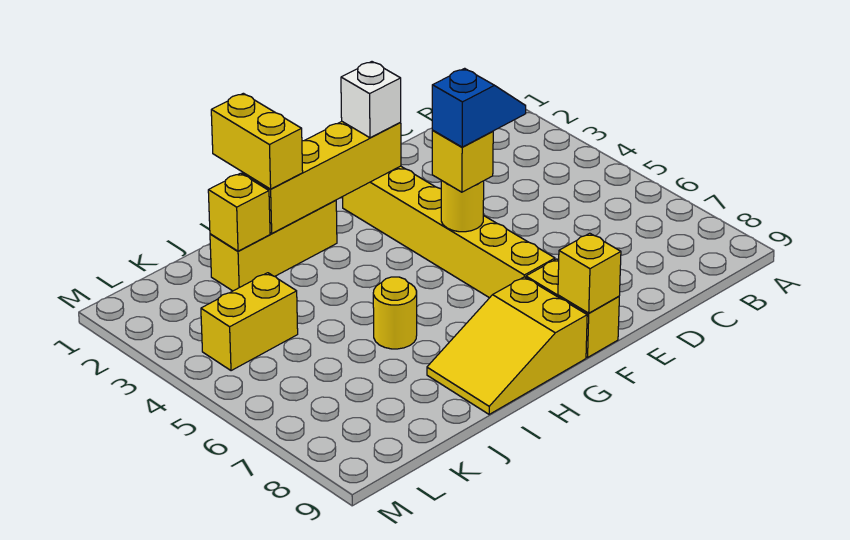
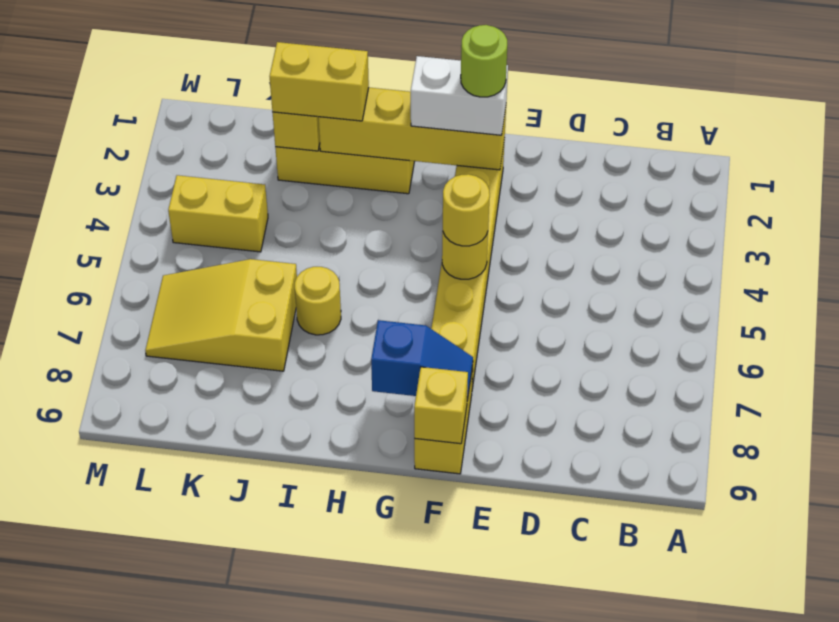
blue slope E5:F5 level 4 top F -> blue slope F8:G8 level 2 top G
white brick F2 level 3 -> white brick F2:G2 level 3
none -> lime round brick F2 level 4
yellow brick F5 level 3 -> yellow round brick F5 level 3
yellow slope G8:I9 level 1 top G -> yellow slope J6:L7 level 1 top J
yellow brick I1:I2 level 3 -> yellow brick I2:J2 level 3

